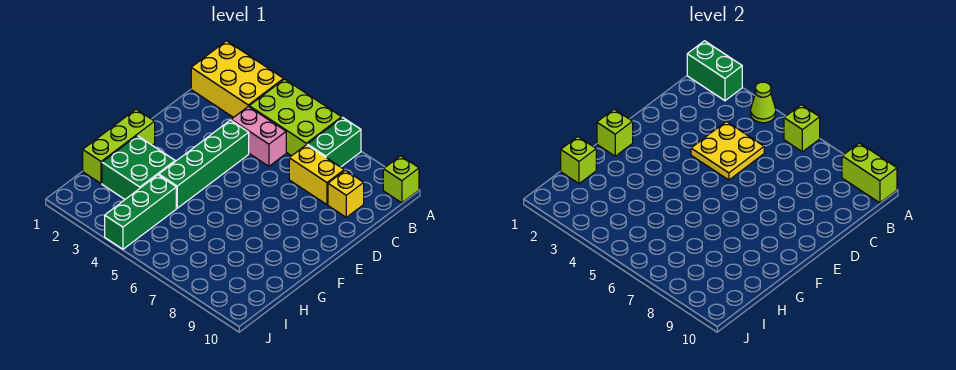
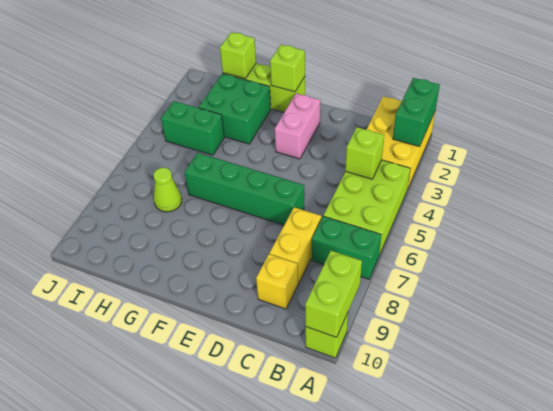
lime cone A4 level 2 -> lime cone H7 level 1
lime brick A6 level 2 -> lime brick B4 level 2
pink brick C4:C5 level 1 -> pink brick E2:E3 level 1
yellow plate C4:D5 level 2 -> none
green brick D4:G4 level 1 -> green brick D6:G6 level 1
green brick H4:J4 level 1 -> green brick H4:I4 level 1

